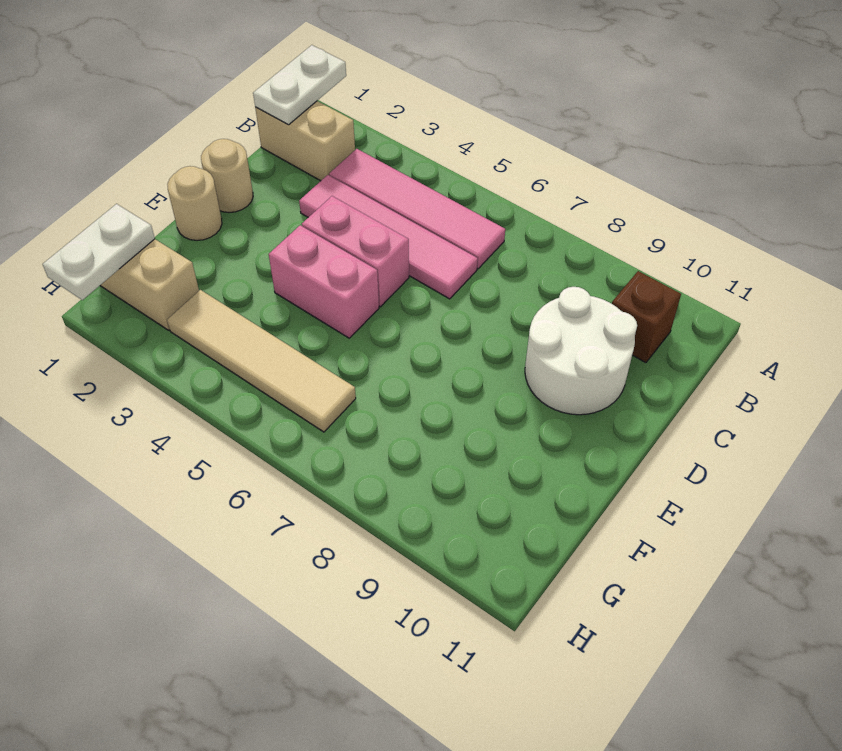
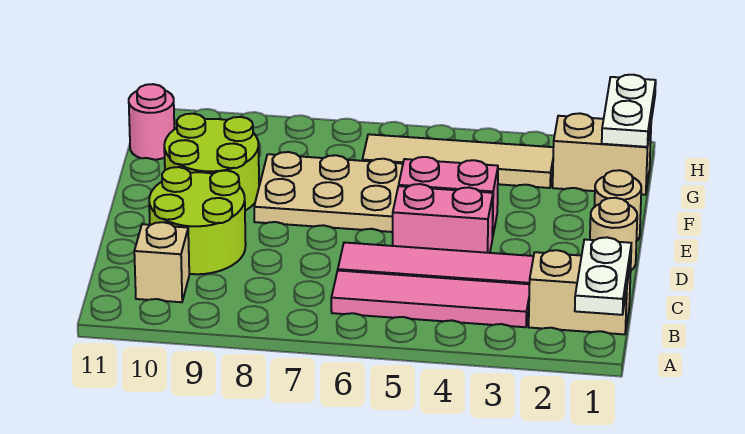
brown brick B10 level 1 -> tan brick B10 level 1
white round brick C9:D10 level 1 -> lime round brick C9:D10 level 1
none -> tan plate E6:F8 level 1
none -> lime round brick E9:F10 level 1
none -> pink round brick G11 level 1

